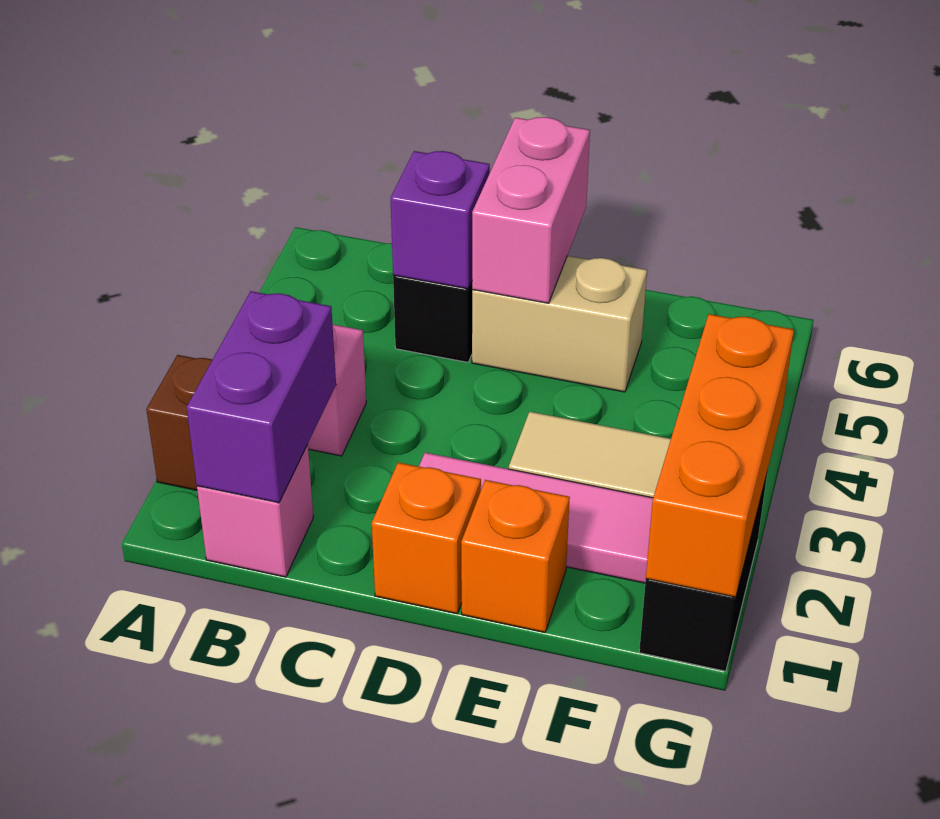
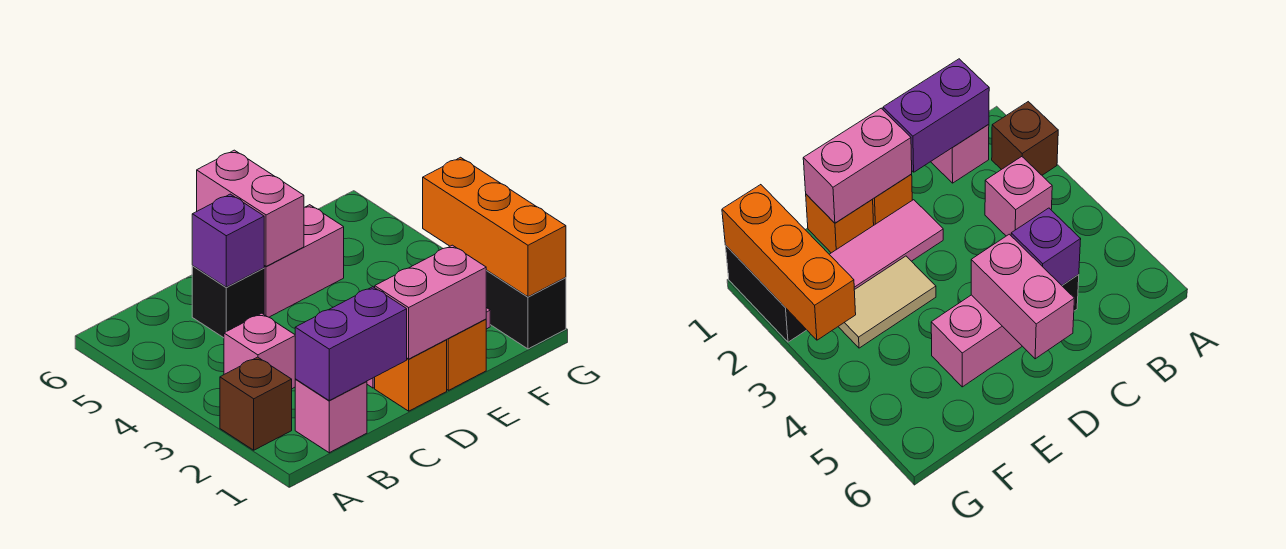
purple brick B1:B2 level 2 -> purple brick B1:C1 level 2
none -> pink brick D1:E1 level 2
tan brick D5:E5 level 1 -> pink brick D5:E5 level 1

